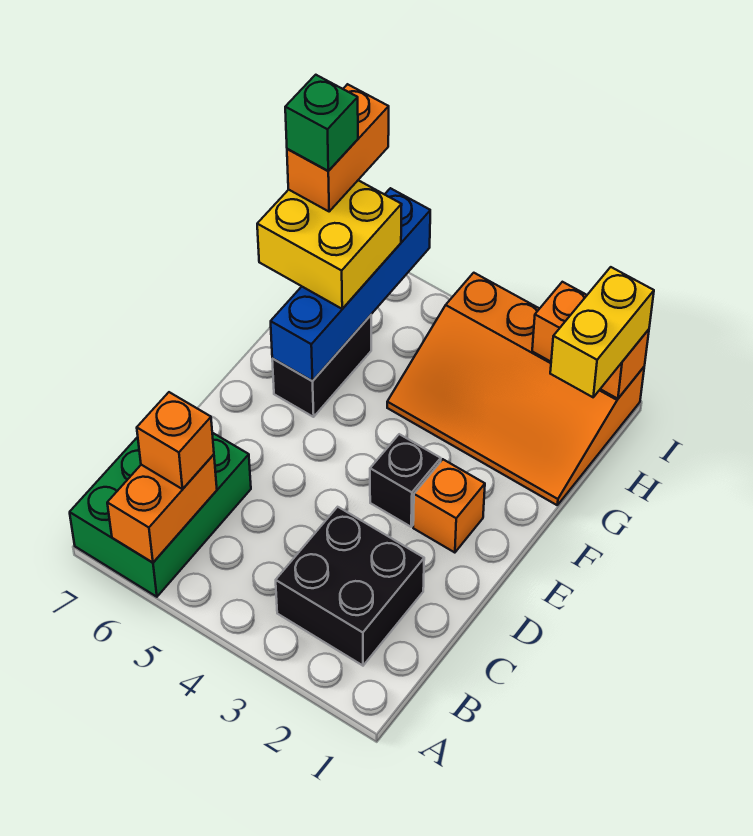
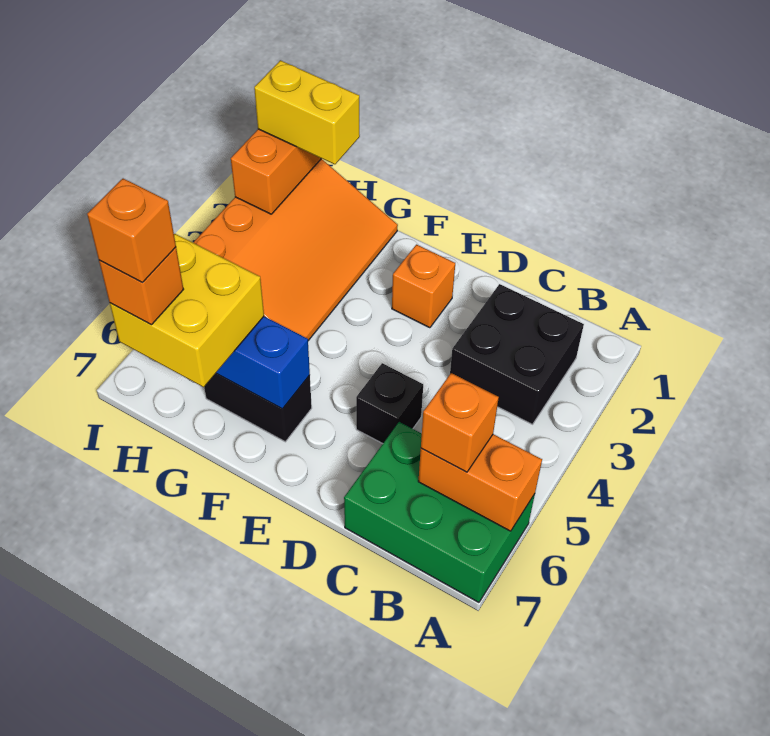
black brick E3 level 1 -> black brick D5 level 1
orange brick H7:I7 level 4 -> orange brick H7 level 4
green brick H7 level 5 -> orange brick H7 level 5

